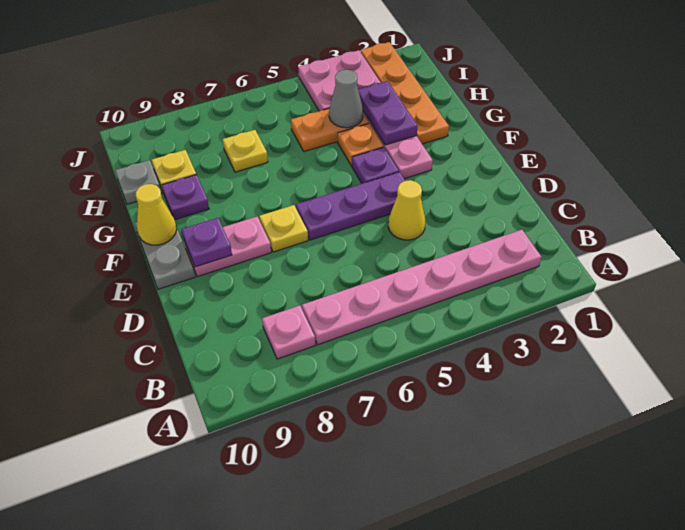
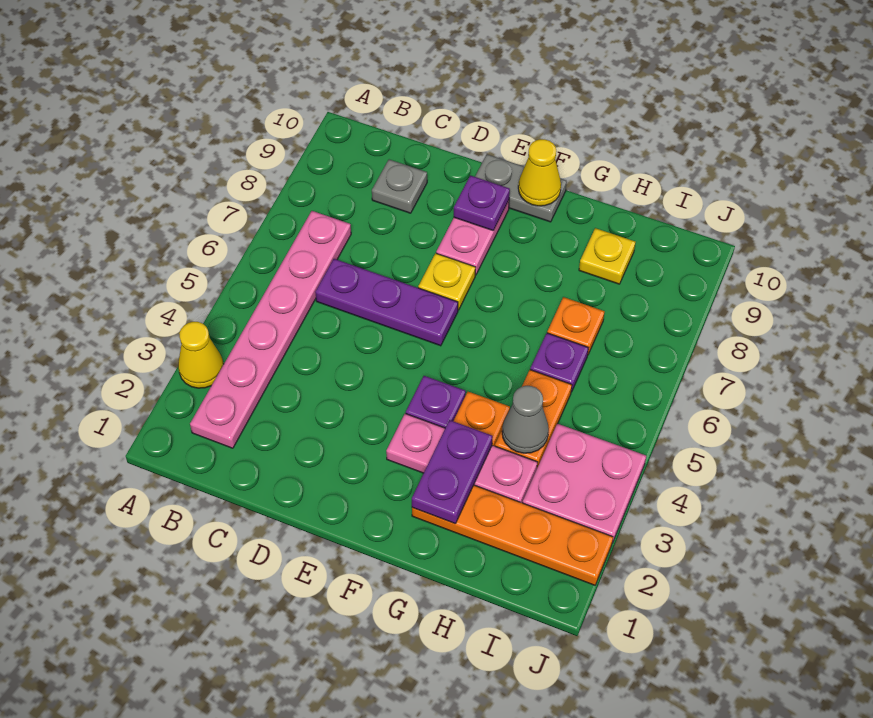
pink plate B8 level 1 -> none
yellow cone D4 level 1 -> yellow cone A3 level 1
purple plate E4:E6 level 1 -> purple plate C6:E6 level 1
purple plate G3:H3 level 2 -> purple plate G2:G3 level 2
purple plate G9 level 1 -> purple plate H6 level 1
yellow plate H7 level 1 -> orange plate H7 level 1
grey plate H10 level 1 -> grey plate C9 level 1

